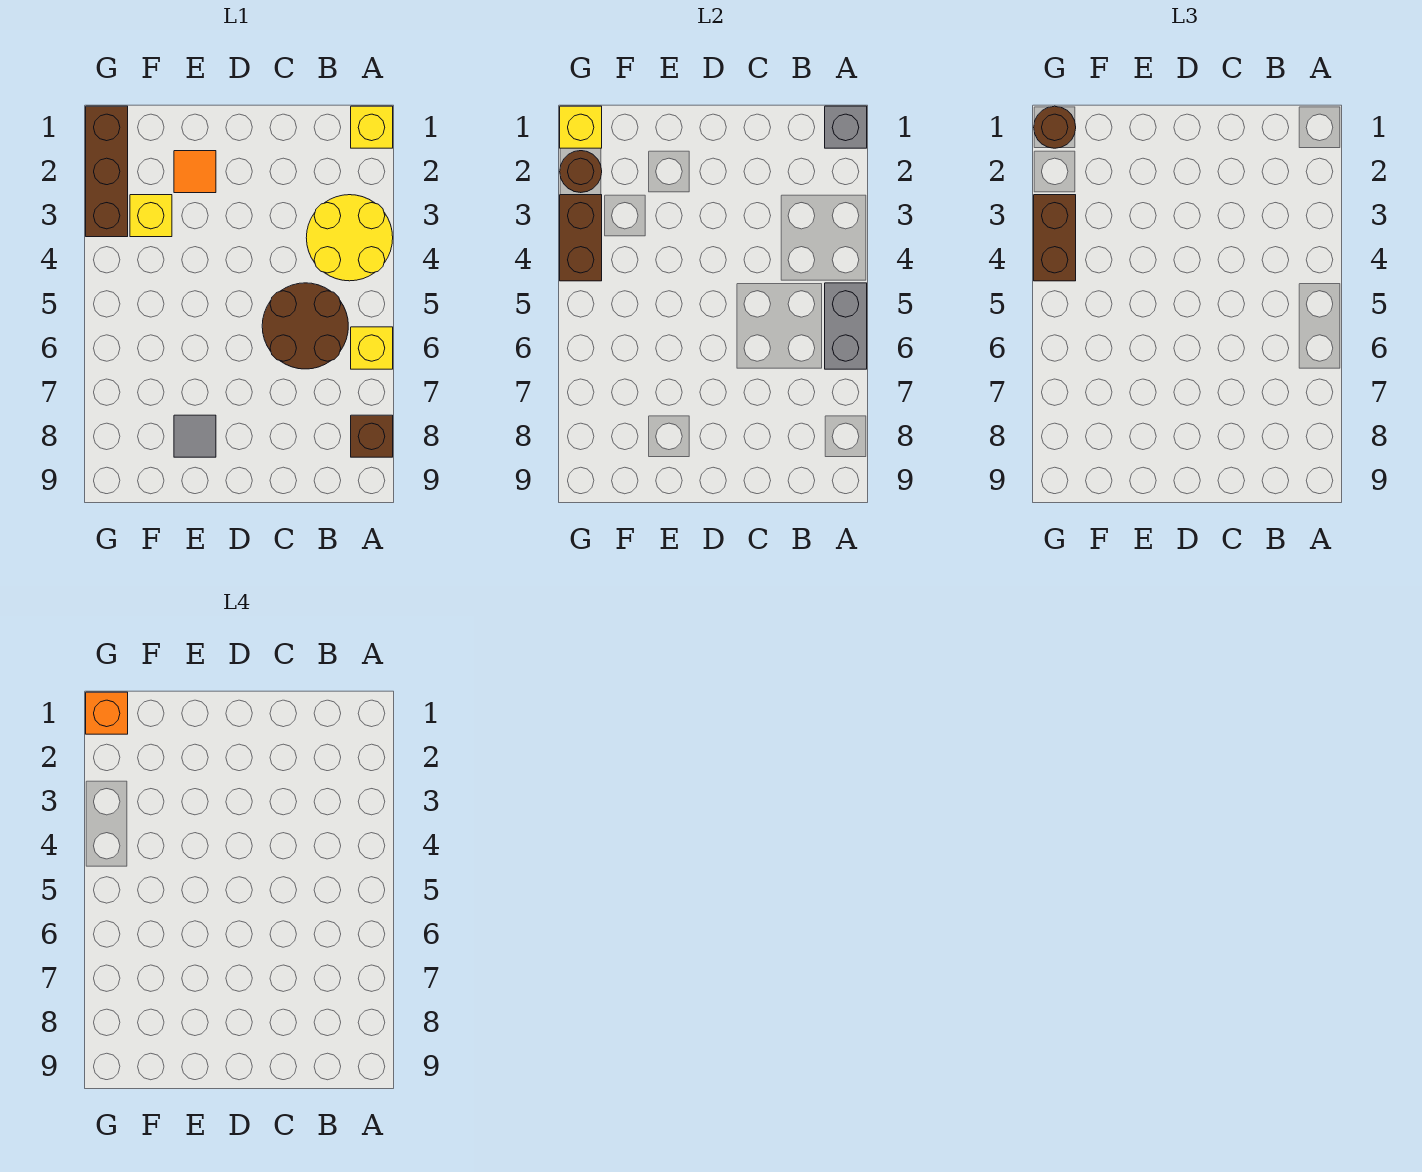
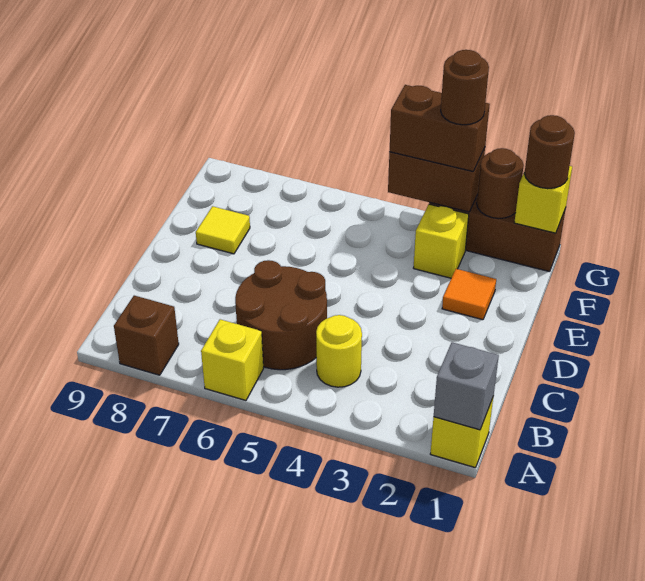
yellow round brick A3:B4 level 1 -> yellow round brick B4 level 1
grey brick A5:A6 level 2 -> none
grey tile E8 level 1 -> yellow tile E8 level 1
orange brick G1 level 4 -> none
none -> brown round brick G3 level 4

